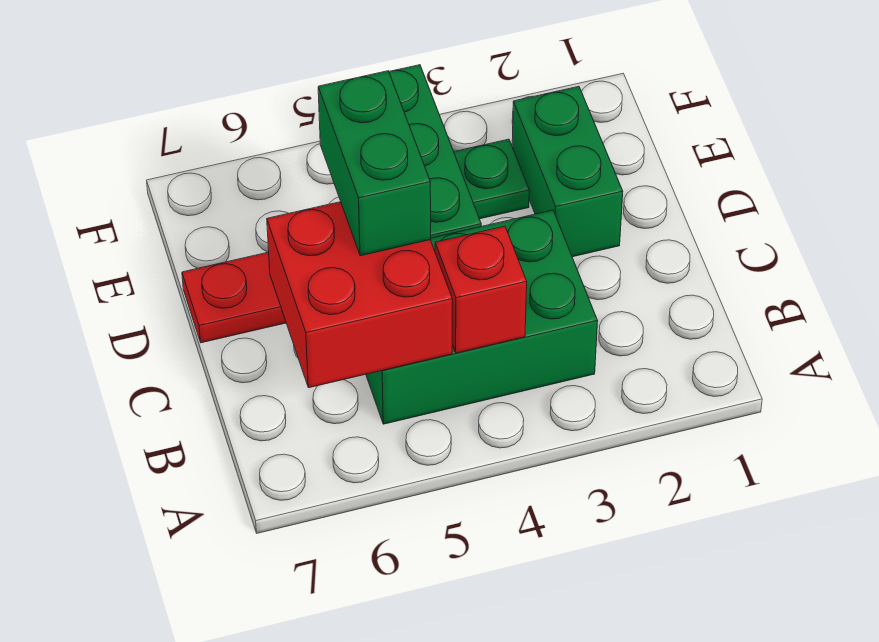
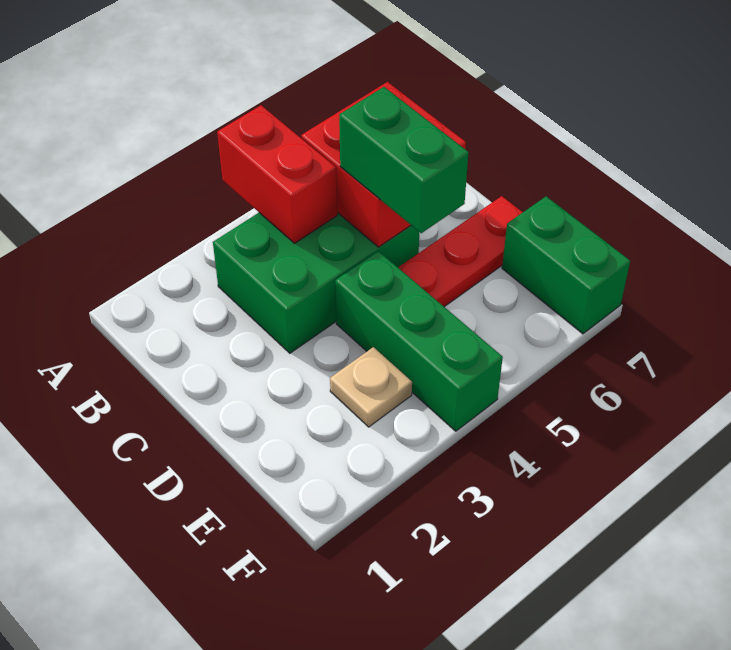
red brick B4 level 2 -> red brick A4:B4 level 2
green brick D2:E2 level 1 -> green brick E7:F7 level 1
green plate E3 level 1 -> tan plate E3 level 1

